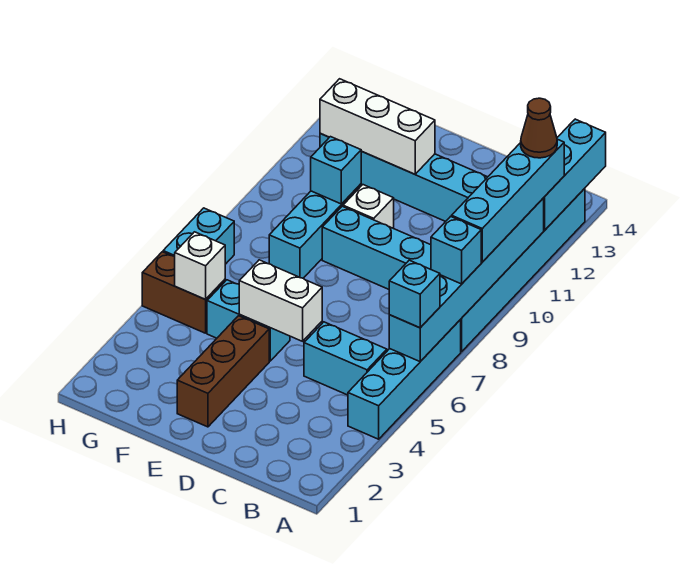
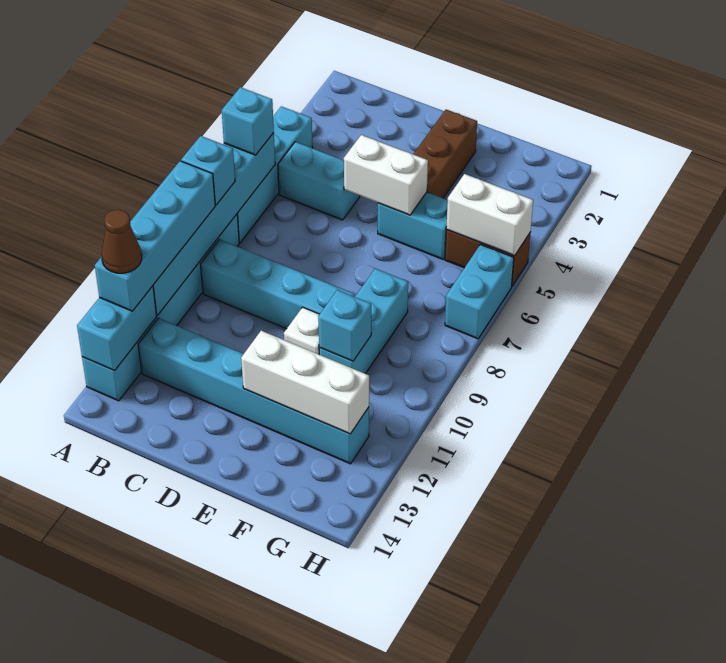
cyan brick A12:A14 level 2 -> cyan brick A12:A13 level 2
white brick G5 level 2 -> white brick G5:H5 level 2

